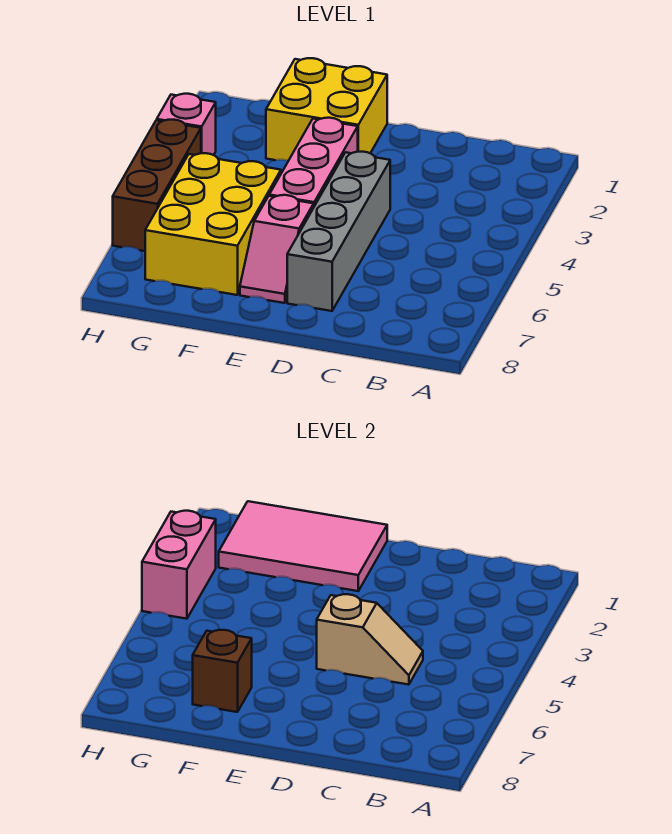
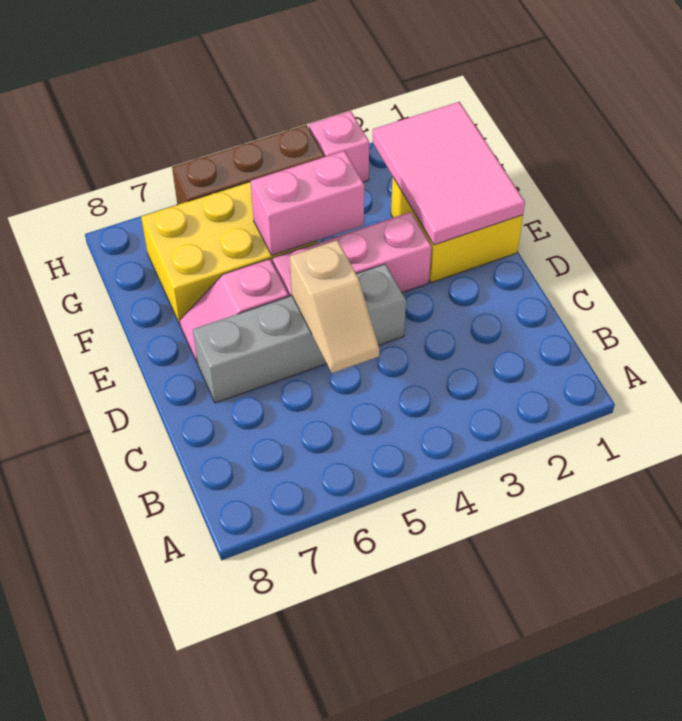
brown brick F7 level 2 -> none
pink brick H3:H4 level 2 -> pink brick F4:F5 level 2

